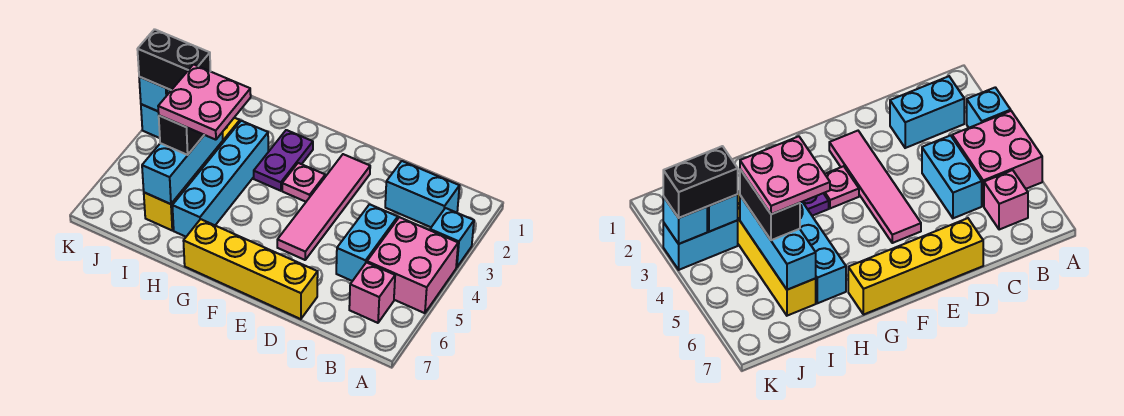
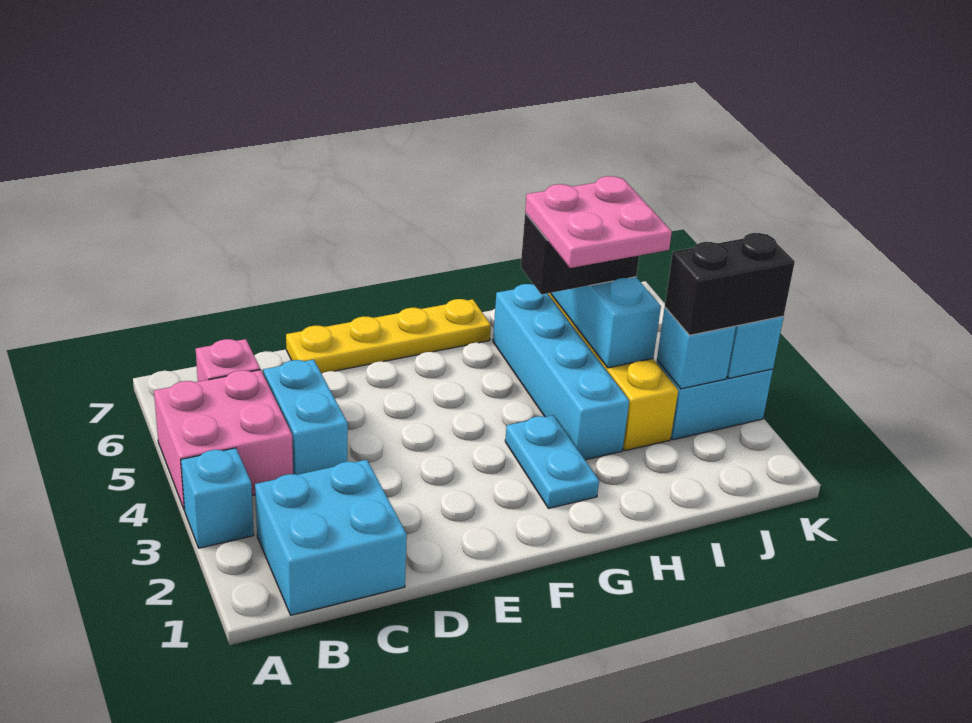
cyan brick B2:C2 level 1 -> cyan brick B1:C2 level 1
yellow brick D7:G7 level 1 -> yellow plate D7:G7 level 1
pink tile E2:E5 level 1 -> none
pink plate F3 level 1 -> none
purple plate G2:G3 level 1 -> cyan plate G2:G3 level 1
black brick I4:I5 level 3 -> black brick H5:I5 level 3

